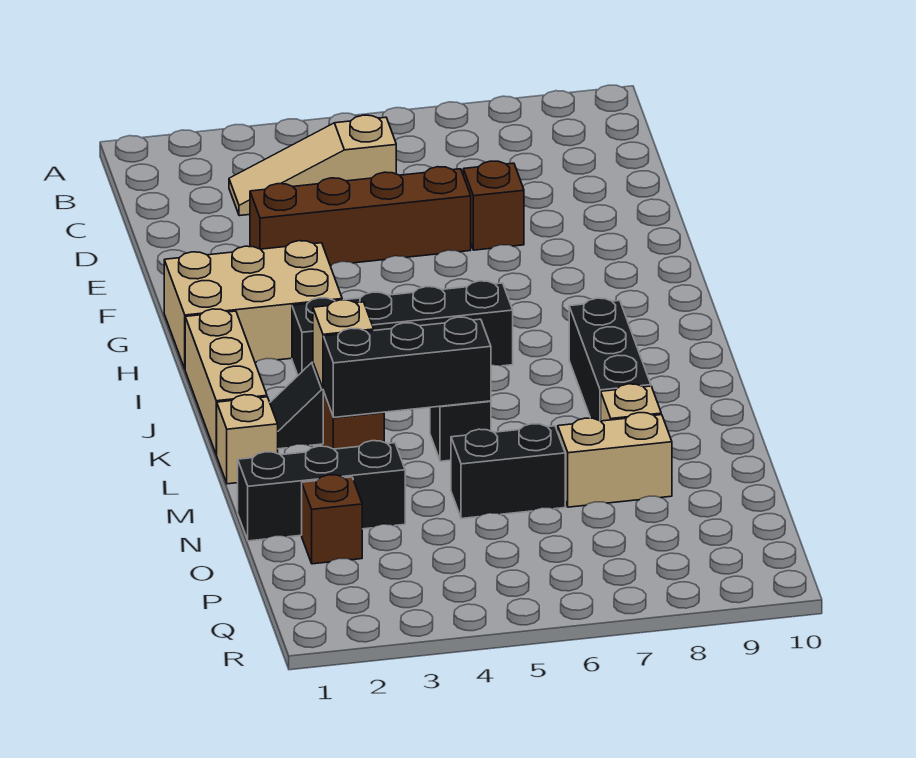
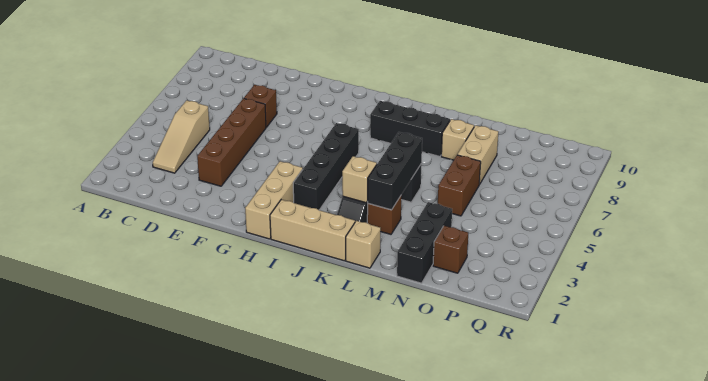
tan brick G1:H3 level 1 -> tan brick H1:H3 level 1
black brick N5:N6 level 1 -> brown brick N5:N6 level 1

